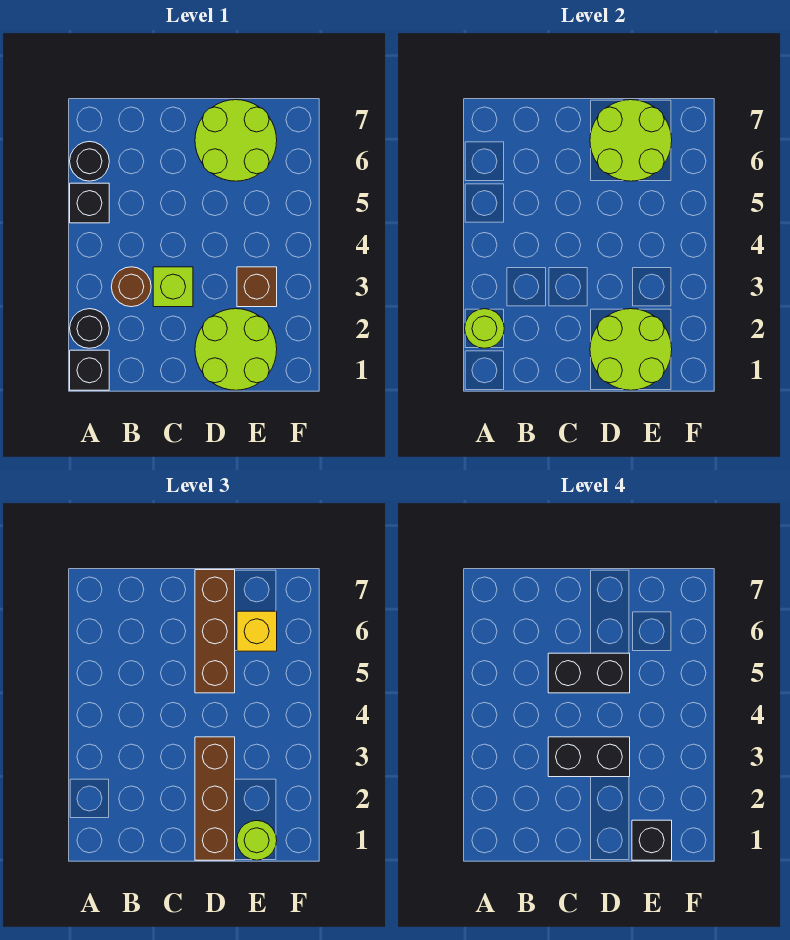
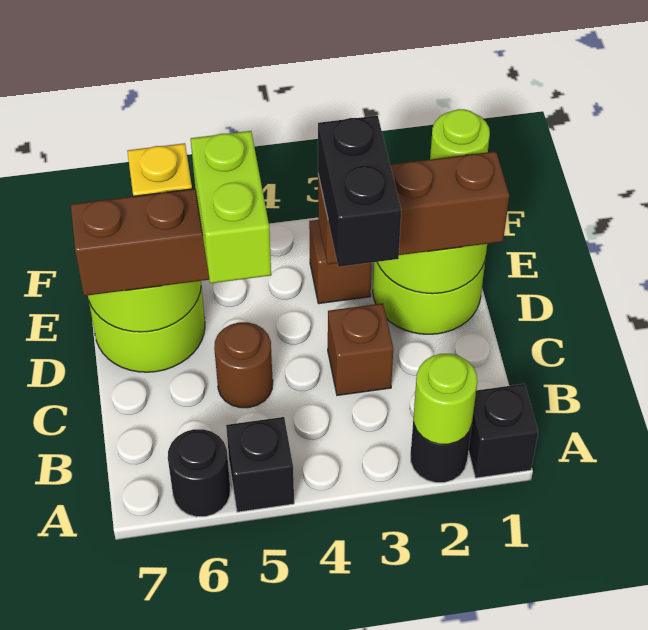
brown round brick B3 level 1 -> brown round brick C5 level 1
lime brick C3 level 1 -> brown brick C3 level 1
black brick C5:D5 level 4 -> lime brick C5:D5 level 4
black brick E1 level 4 -> none

